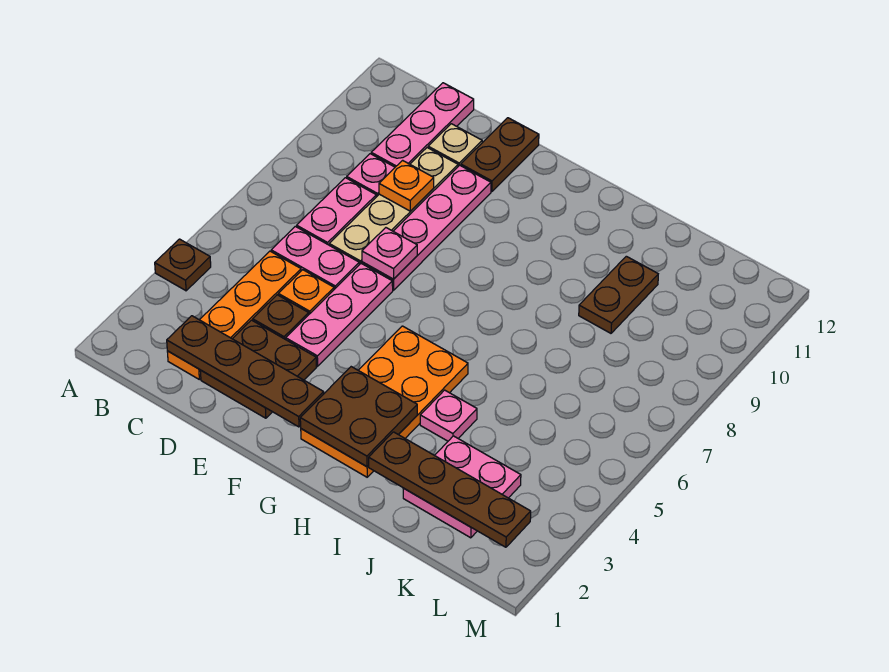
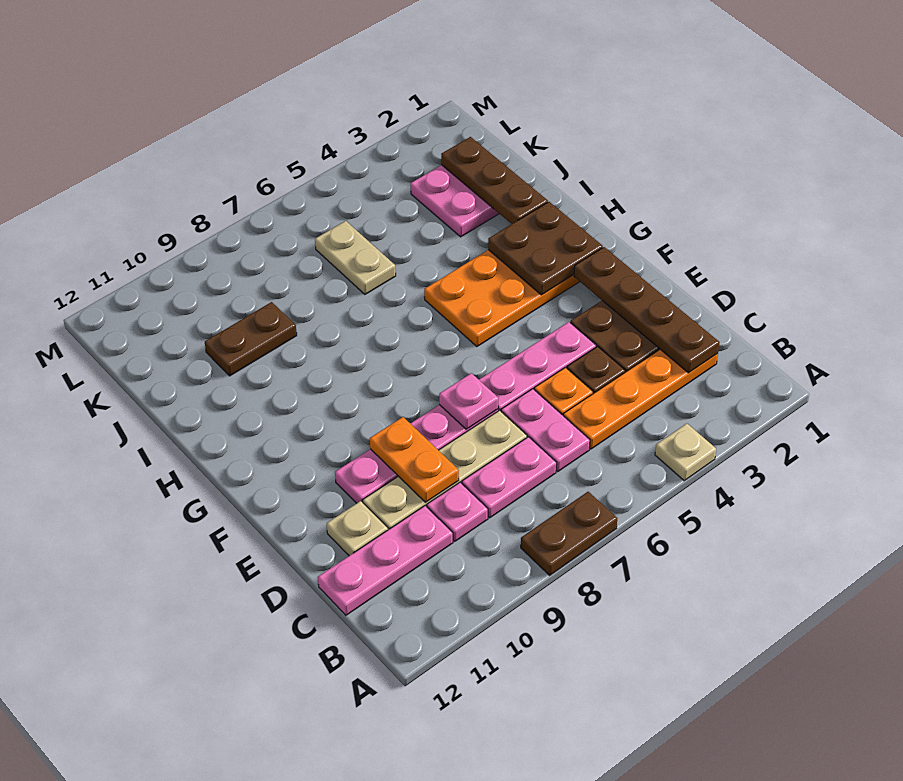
brown plate A4 level 1 -> tan plate A4 level 1
orange plate D9 level 2 -> orange plate D9:E9 level 2
brown plate E11:E12 level 1 -> brown plate A7:A8 level 1
brown plate I2:L2 level 2 -> brown plate I2:K2 level 2
pink plate I4 level 1 -> none
none -> tan plate J6:K6 level 1

